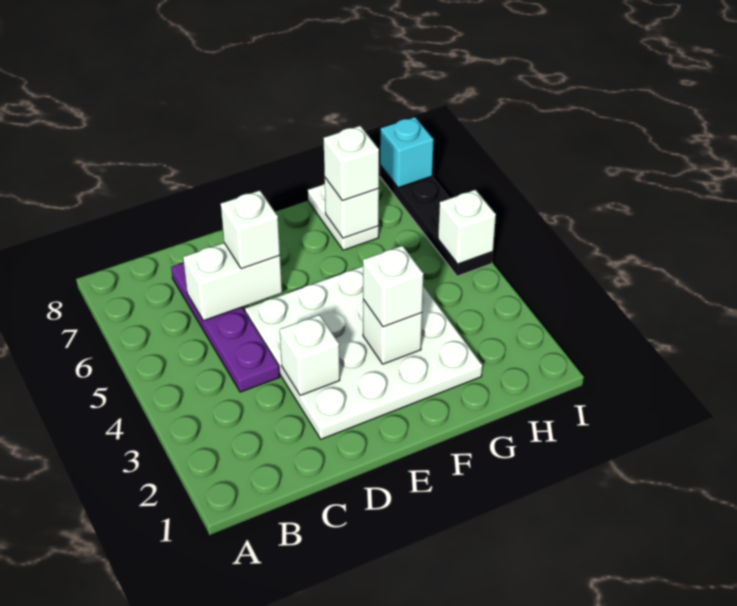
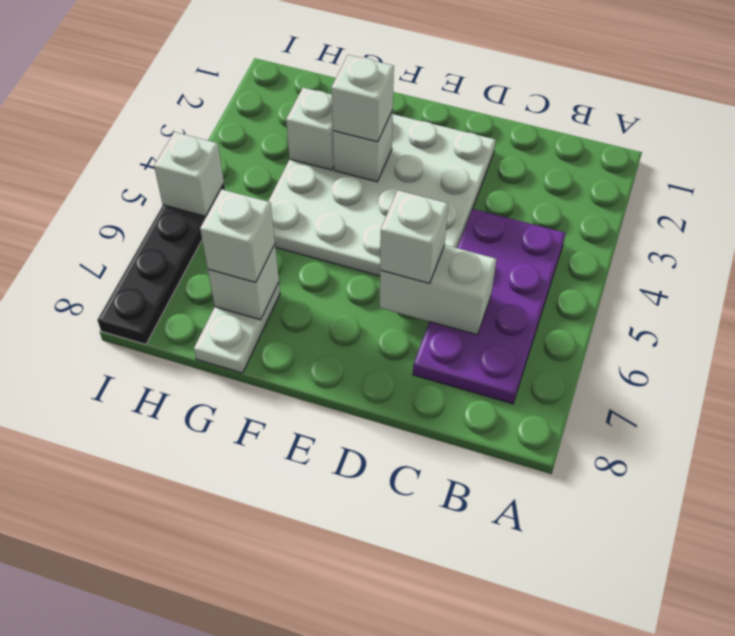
purple plate C4:C7 level 1 -> purple plate B4:C7 level 1
white brick D3 level 2 -> white brick G3 level 2
cyan brick I8 level 2 -> none

